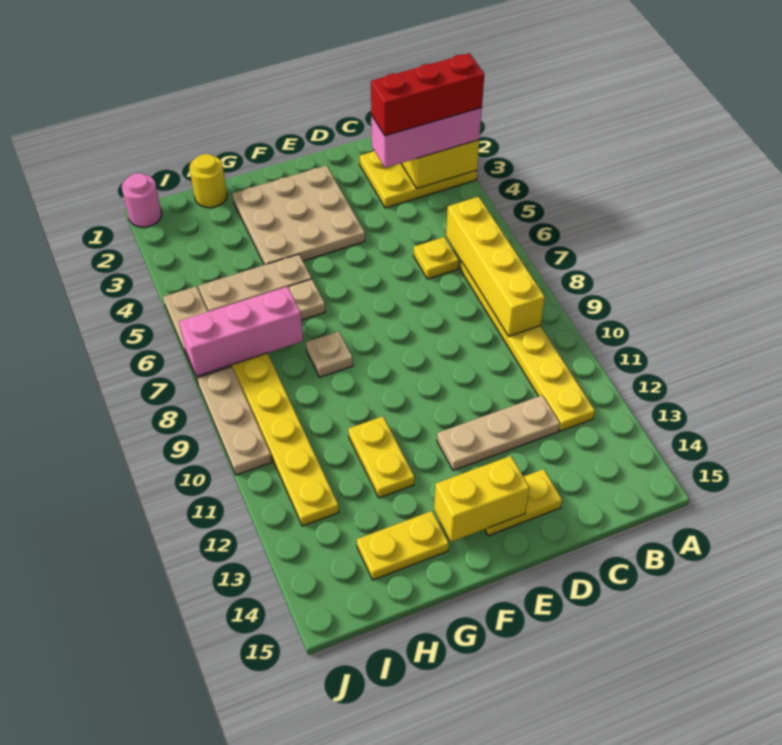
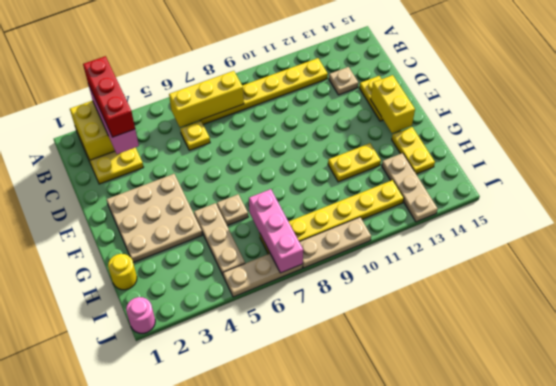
yellow brick B6:B9 level 2 -> yellow brick B6:B8 level 2
tan plate C12:E12 level 1 -> tan plate H13:J13 level 1
tan plate G8 level 1 -> tan plate C13 level 1

